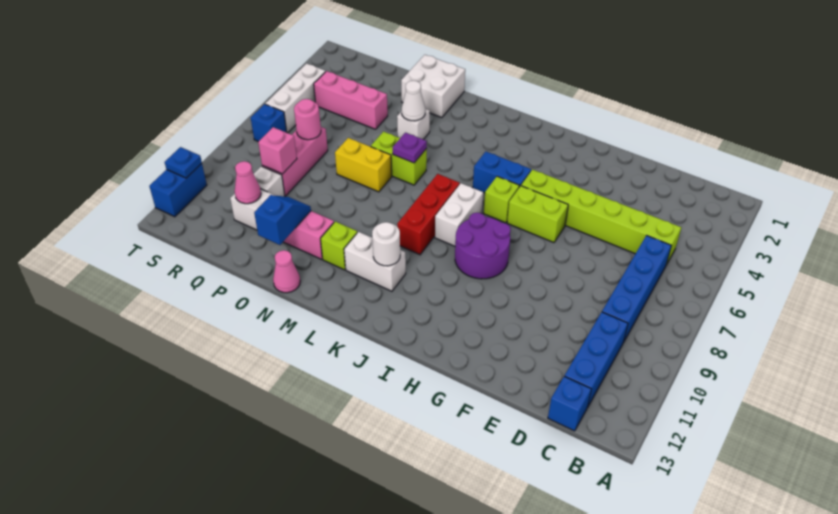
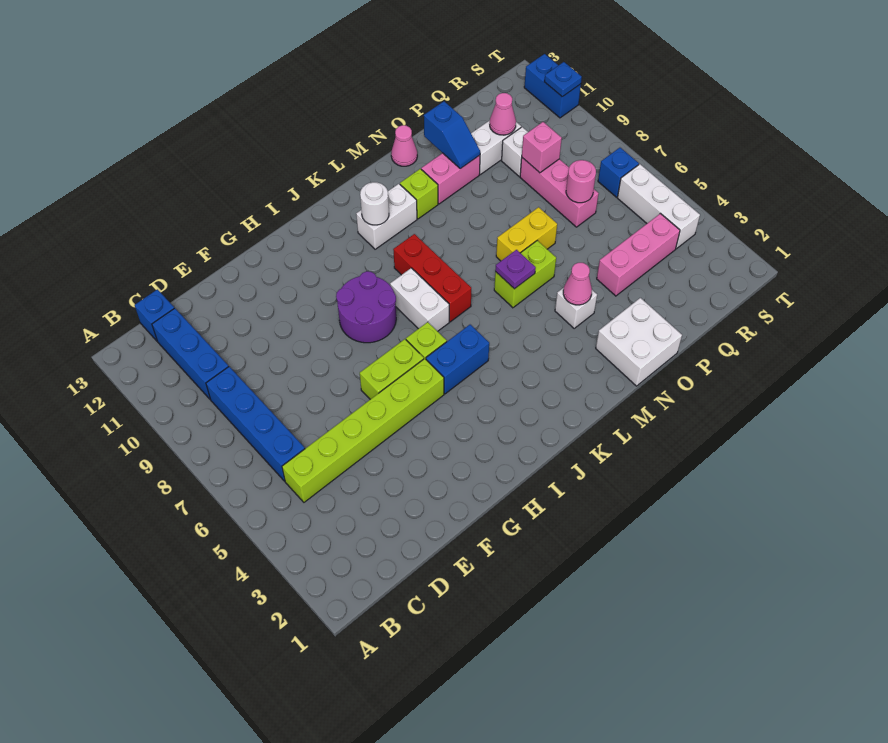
white cone N4 level 2 -> pink cone N4 level 2

